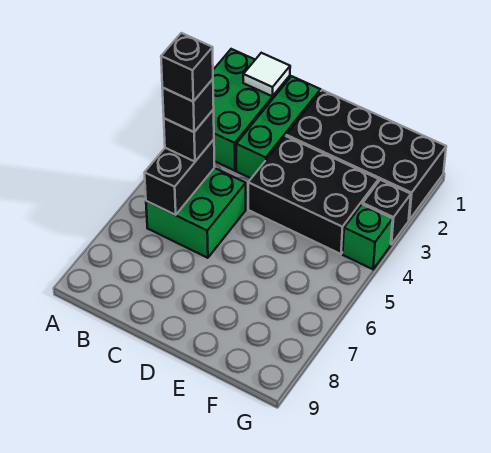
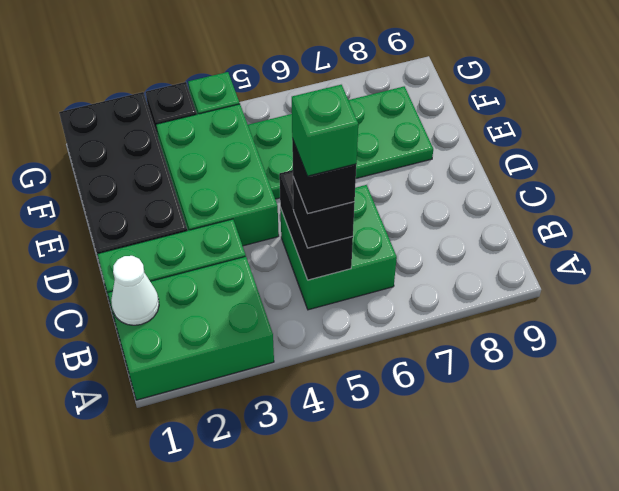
white tile B1 level 2 -> white cone B1 level 2
black brick B5:B6 level 2 -> black brick B5:C5 level 2
black brick B5 level 5 -> green brick B5 level 5
black brick D3:F4 level 1 -> green brick D3:F4 level 1
none -> green plate E5:F8 level 1

